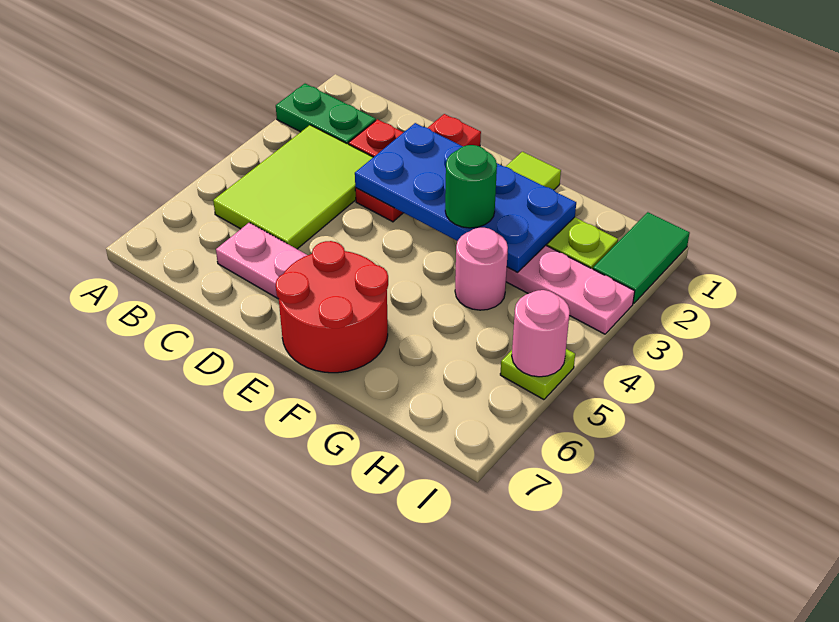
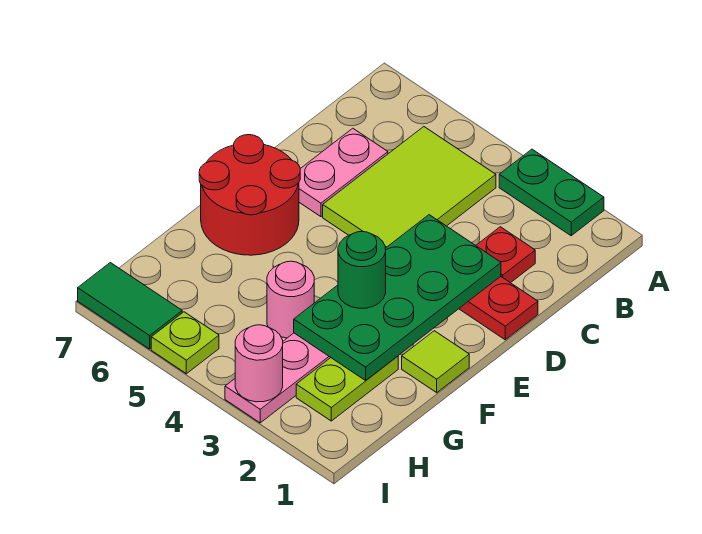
green plate A2:B2 level 1 -> green plate A2:A3 level 1
lime tile B3:C5 level 1 -> lime tile B4:D5 level 1
blue plate D2:G3 level 2 -> green plate D2:G3 level 2
green tile I1:I2 level 1 -> green tile I6:I7 level 1
pink round brick I5 level 2 -> pink round brick I3 level 2

